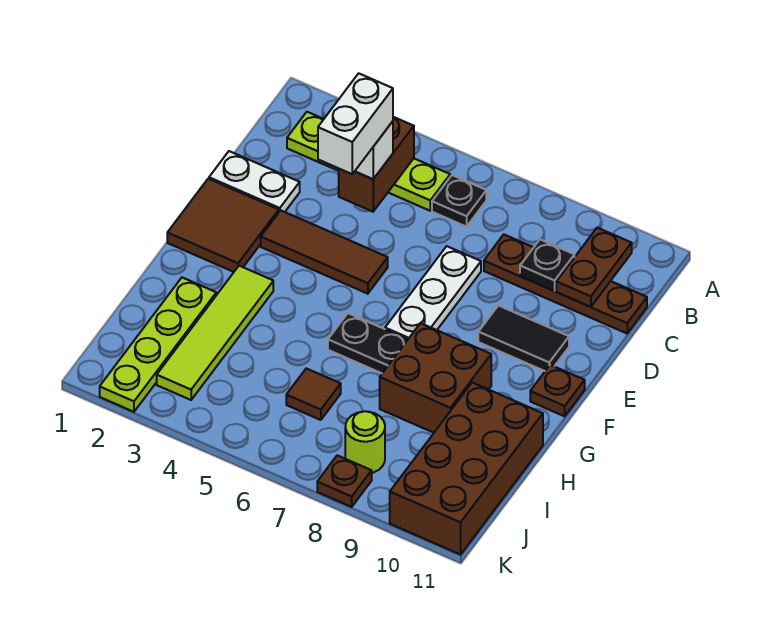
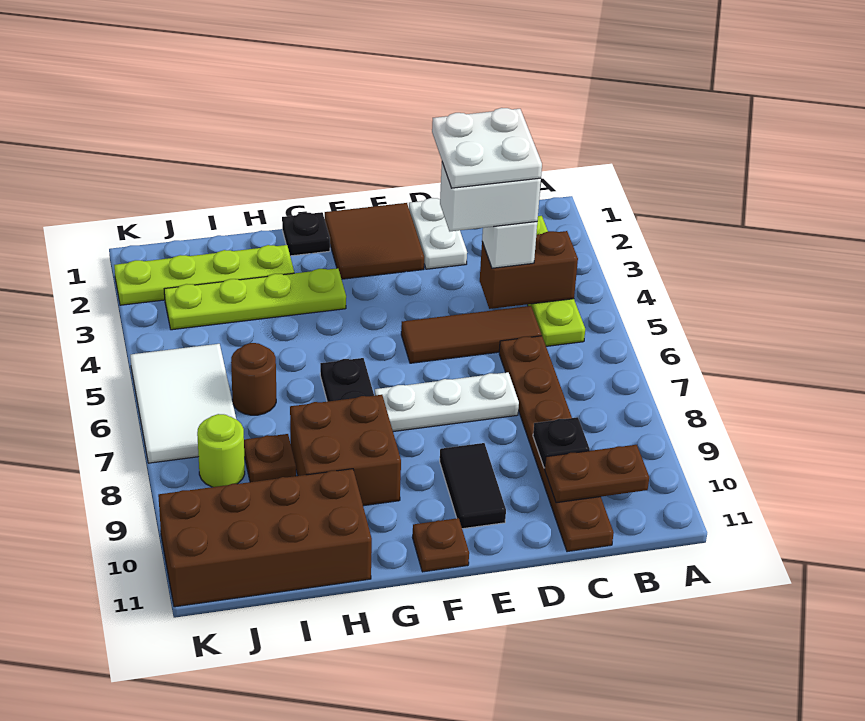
black plate B6 level 1 -> black plate G1 level 1
none -> white plate C3:D4 level 5
brown plate C8:C11 level 1 -> brown plate C6:C11 level 1
brown tile E3:E5 level 1 -> brown tile C5:E5 level 1
lime tile G3:J3 level 1 -> lime plate G3:J3 level 1
brown tile I6 level 1 -> brown round brick I6 level 1
none -> white tile J5:K7 level 1
brown plate K8 level 1 -> brown plate I8 level 1

